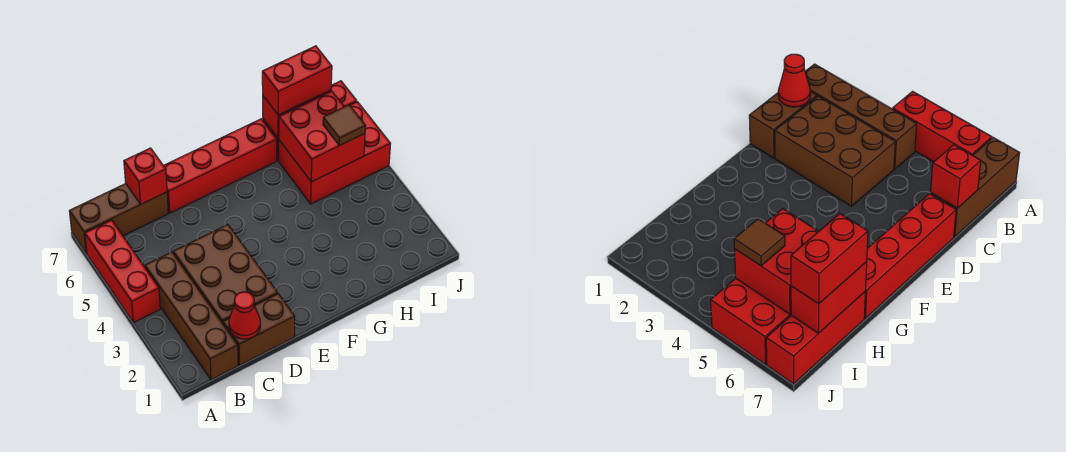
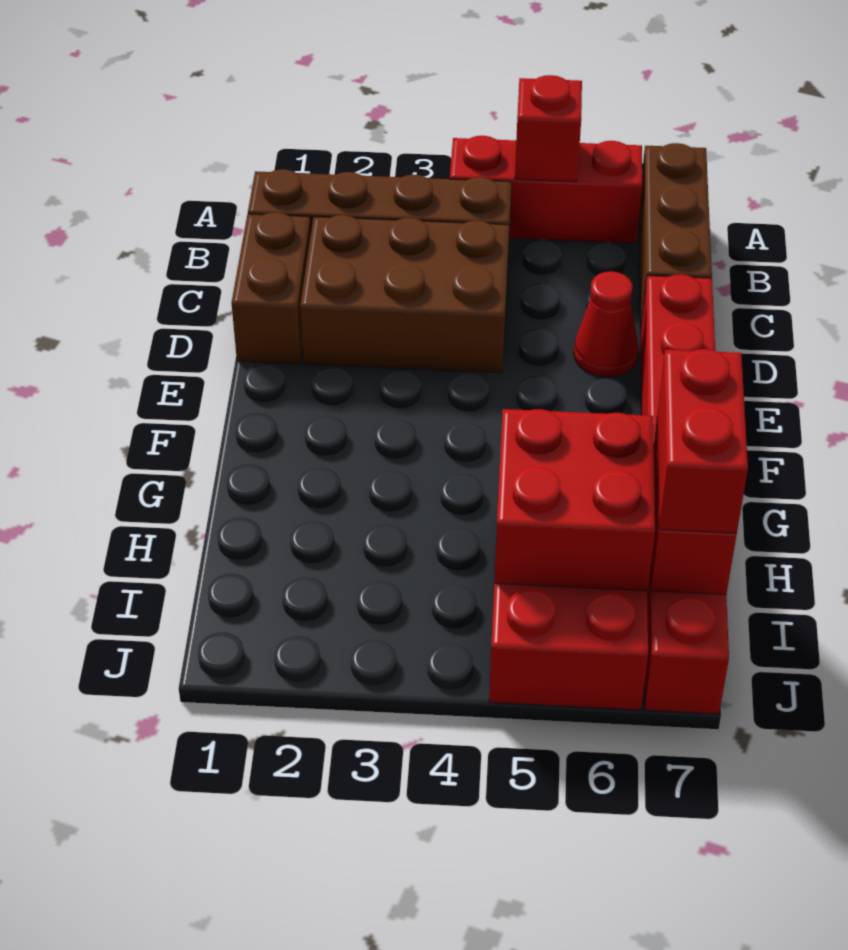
red cone C1 level 2 -> red cone D6 level 1
red brick C7 level 2 -> red brick A5 level 2
brown tile I5 level 3 -> none

